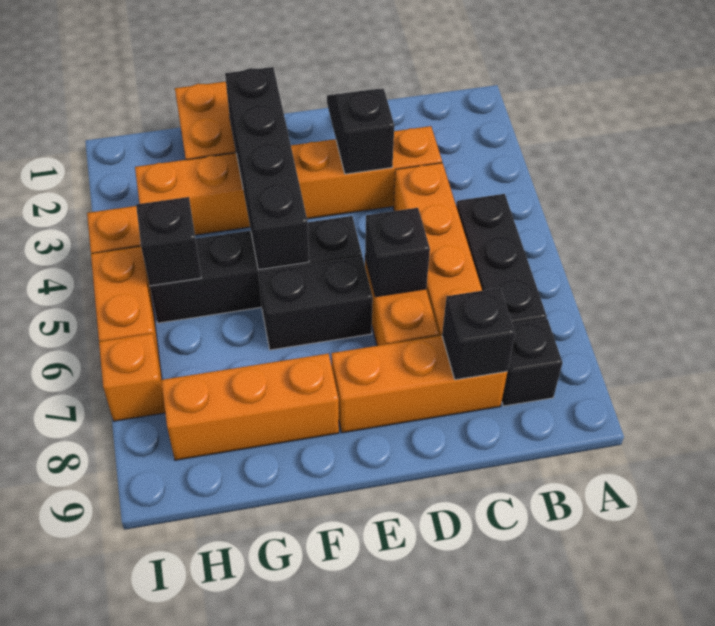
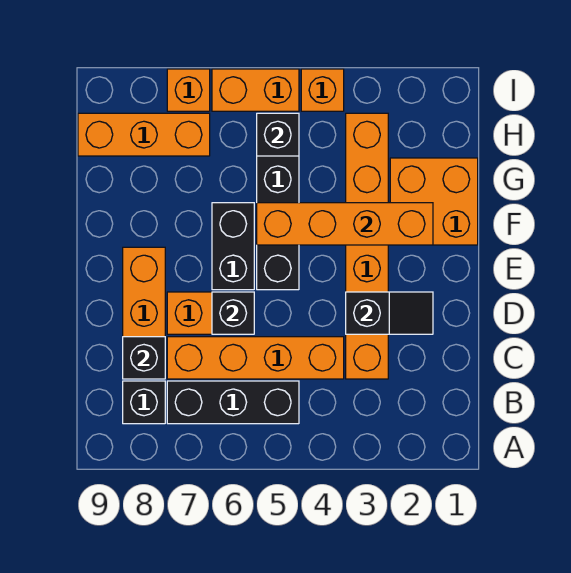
black brick F2:F5 level 2 -> orange brick F2:F5 level 2
orange brick F8:H8 level 1 -> orange brick H7:H9 level 1

